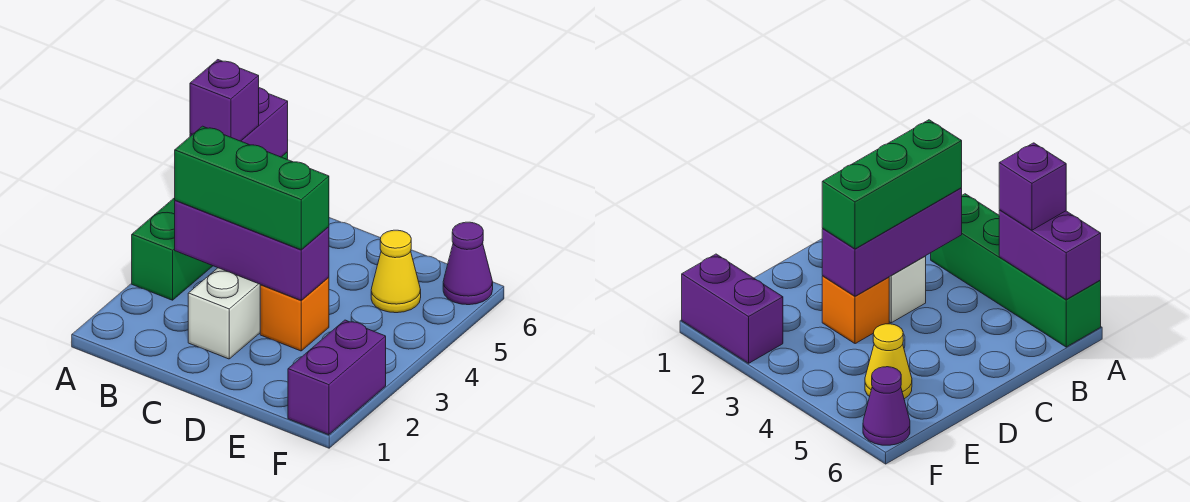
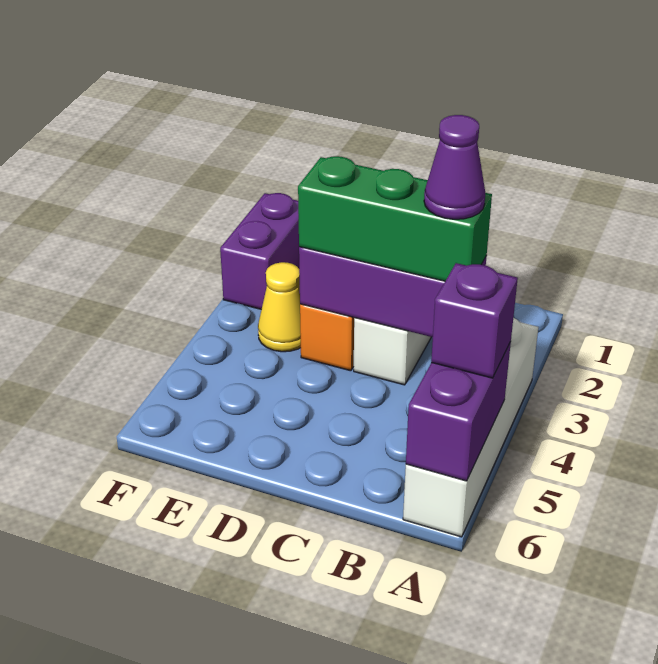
green brick A3:A6 level 1 -> white brick A3:A6 level 1
yellow cone E5 level 1 -> yellow cone E3 level 1
purple cone F6 level 1 -> purple cone B3 level 4

